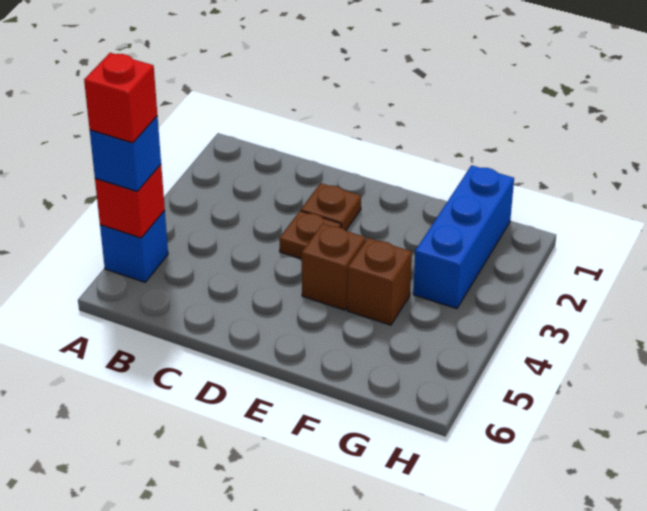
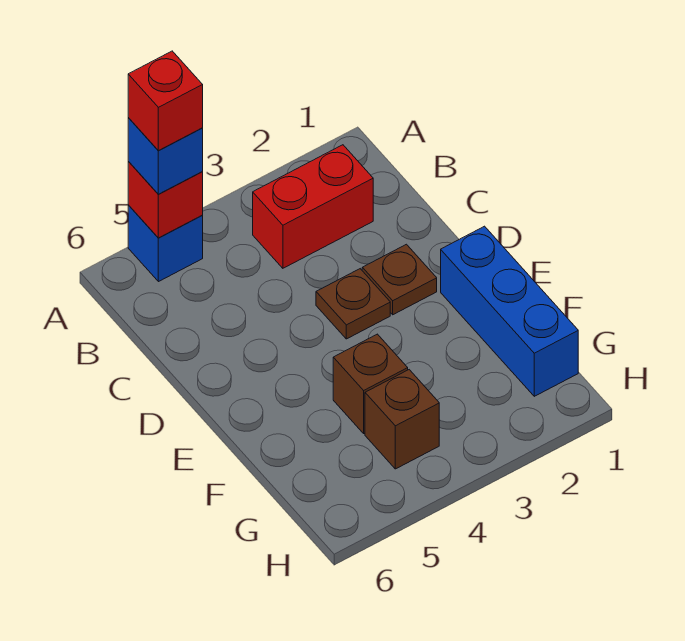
none -> red brick B2:B3 level 1
brown brick E4 level 1 -> brown brick G4 level 1
blue brick G1:G3 level 1 -> blue brick E1:G1 level 1

